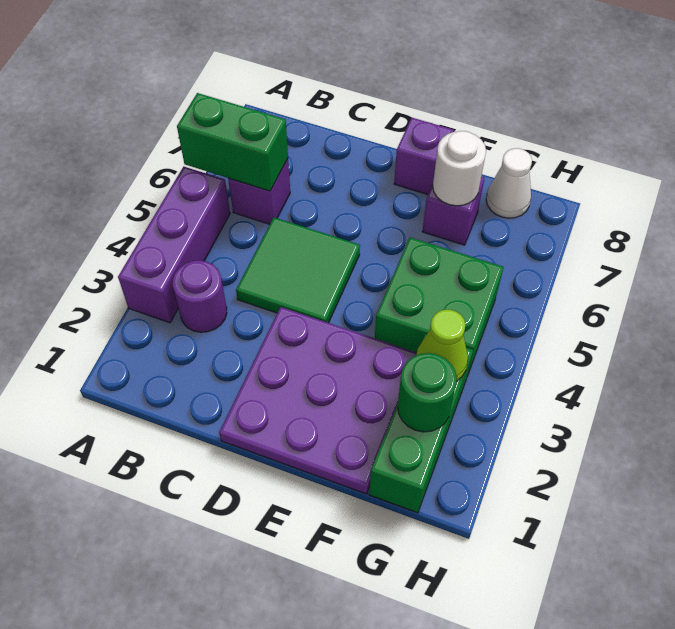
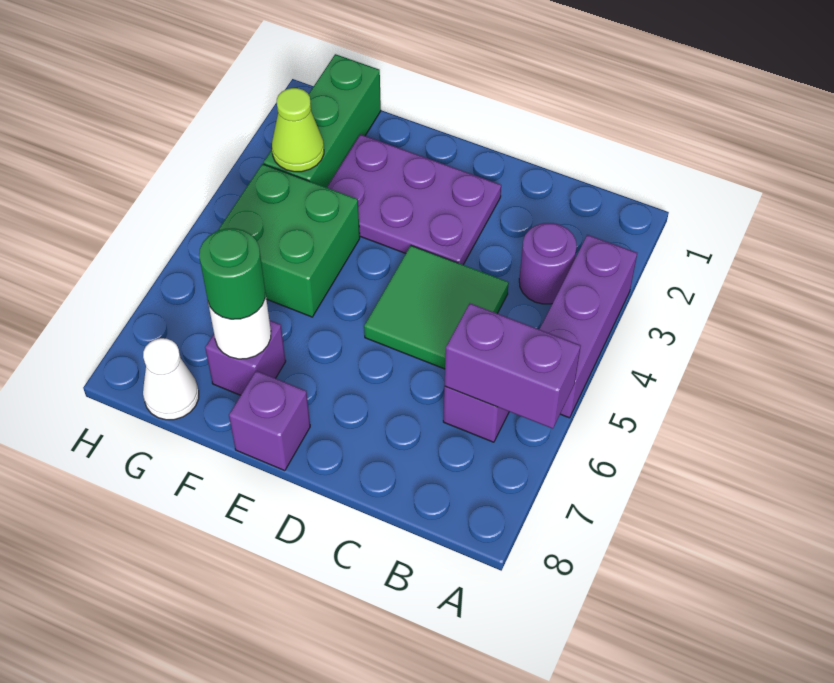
green brick A6:B6 level 2 -> purple brick A6:B6 level 2
purple plate D1:F3 level 1 -> purple plate D2:F3 level 1
green round brick G2 level 2 -> green round brick F7 level 3

